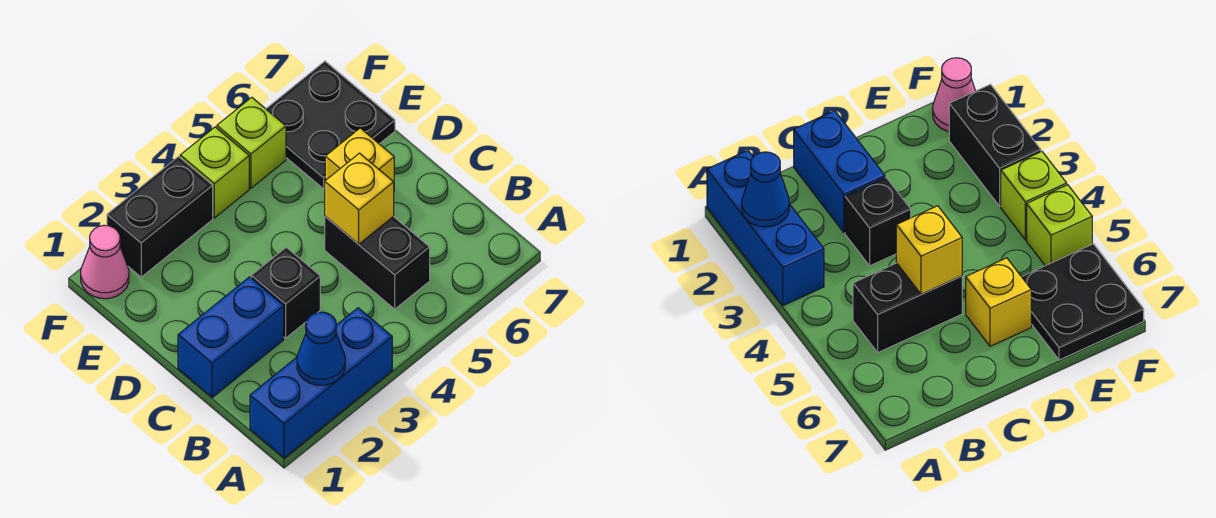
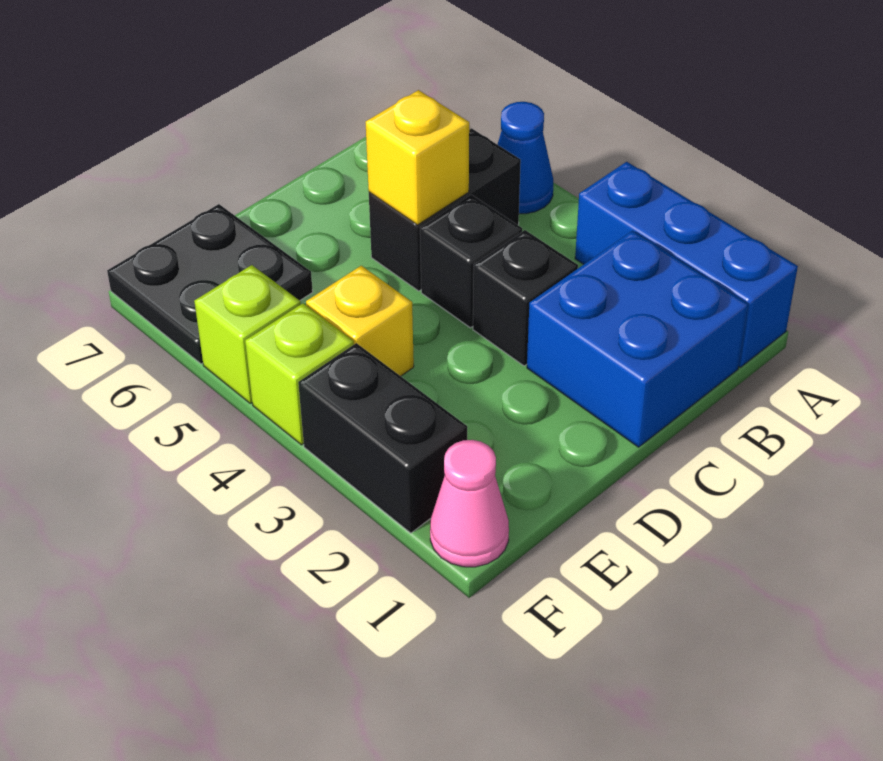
blue cone A2 level 2 -> blue cone A5 level 1
blue brick C1:C2 level 1 -> blue brick B1:C2 level 1
none -> black brick C4 level 1
yellow brick D6 level 1 -> yellow brick E4 level 1

